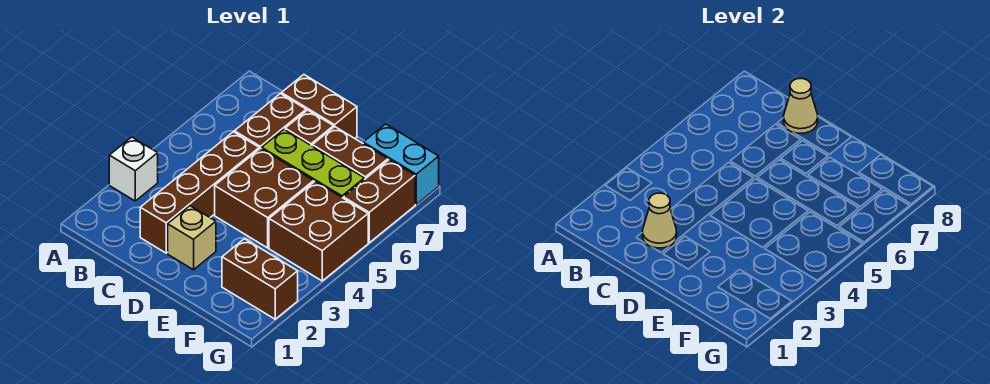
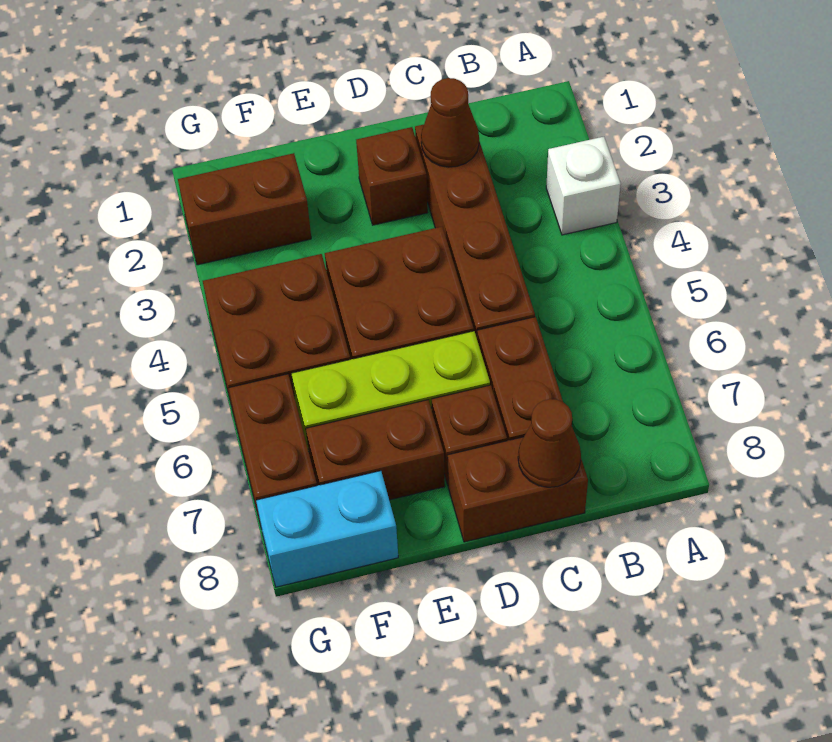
tan cone C2 level 2 -> brown cone C2 level 2
tan cone C8 level 2 -> brown cone C8 level 2
tan brick D2 level 1 -> brown brick D2 level 1

